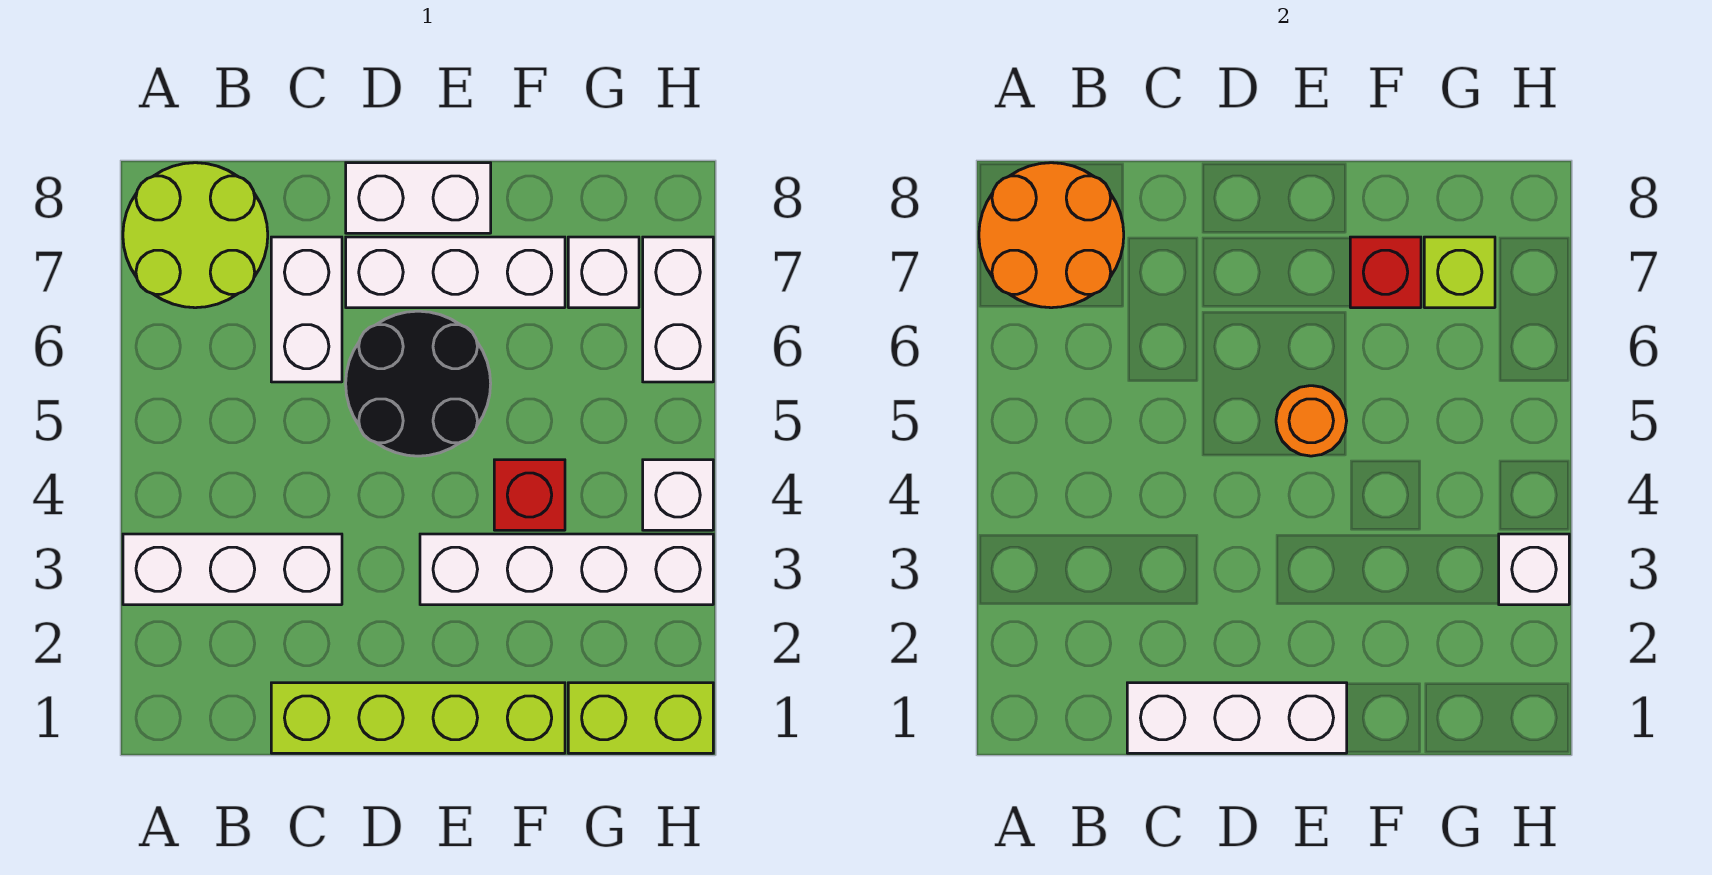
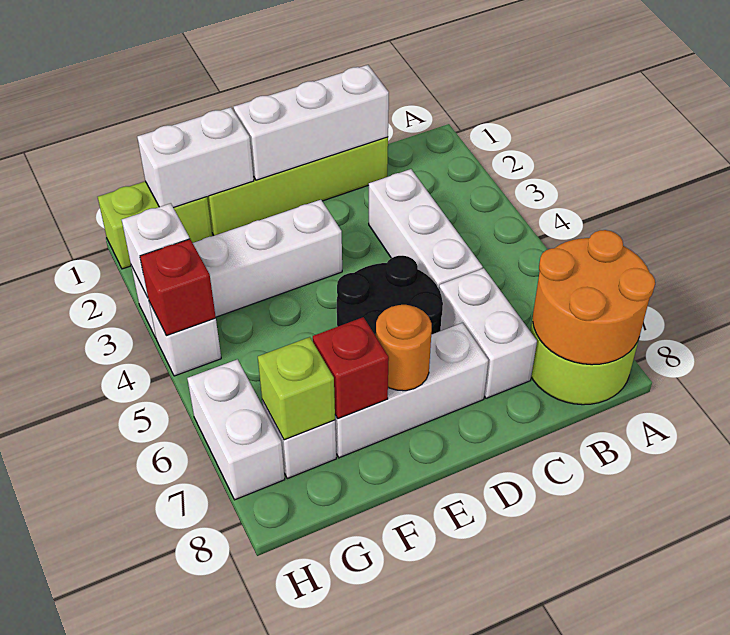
white brick A3:C3 level 1 -> white brick C3:C5 level 1
white brick D8:E8 level 1 -> white brick F1:G1 level 2
orange round brick E5 level 2 -> orange round brick E7 level 2
red brick F4 level 1 -> red brick H4 level 2

